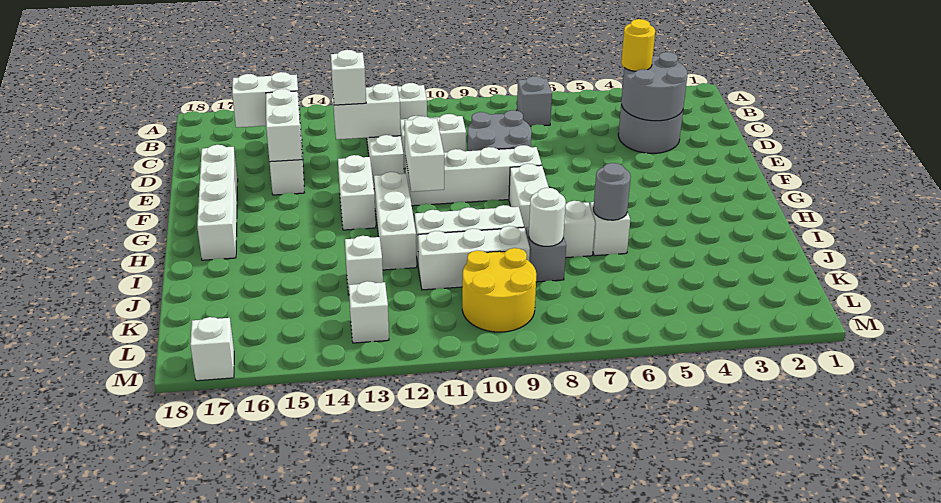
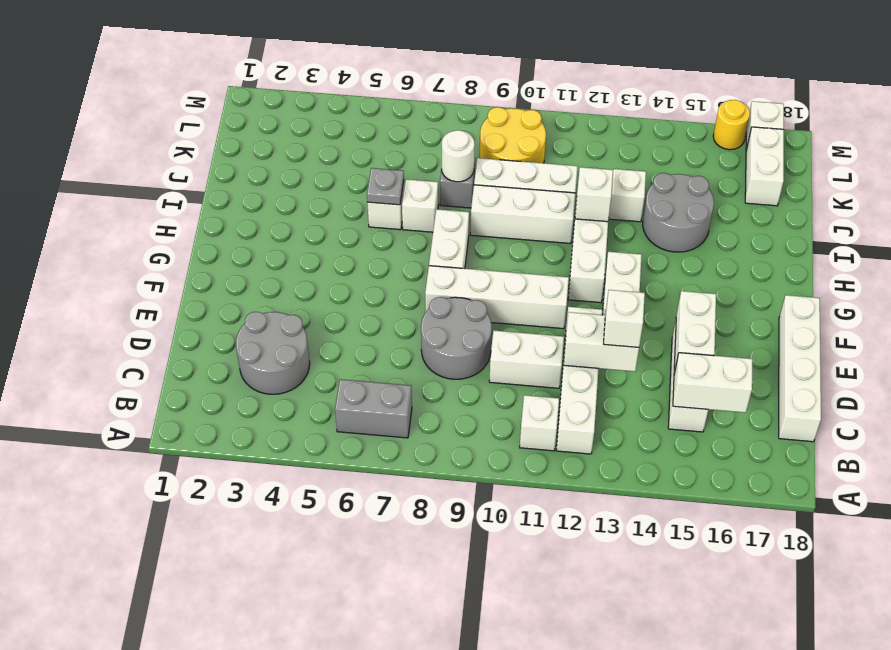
grey brick B7 level 1 -> grey brick B6:B7 level 1
grey round brick C3:D4 level 2 -> grey round brick I14:J15 level 1
yellow round brick C4 level 3 -> yellow round brick M16 level 1
white brick E17:H17 level 1 -> white brick C18:F18 level 1
white brick F11:G11 level 2 -> white brick K17:L17 level 1
grey round brick I6 level 2 -> grey plate I6 level 2
white brick L13 level 1 -> white brick I12 level 2

